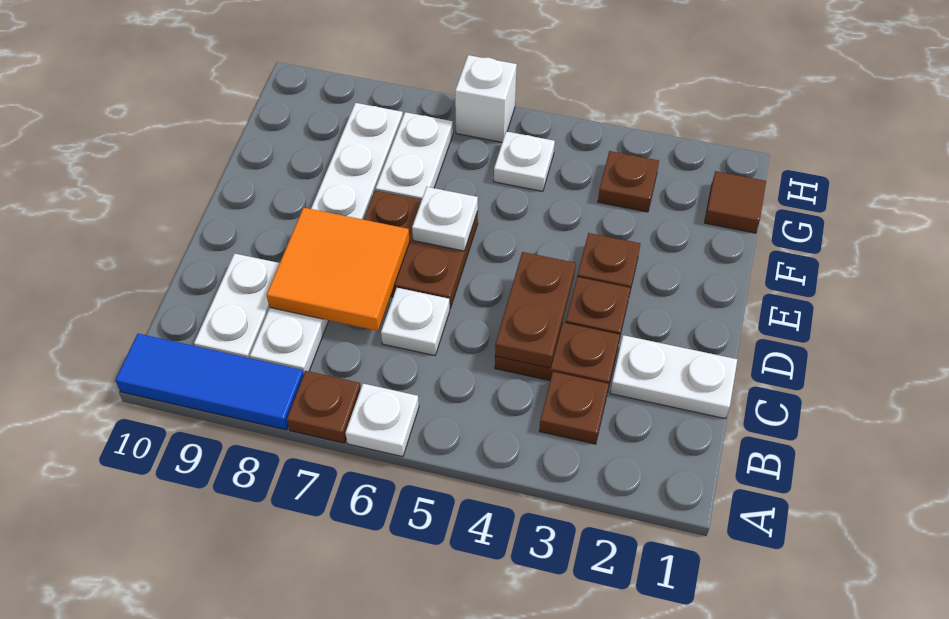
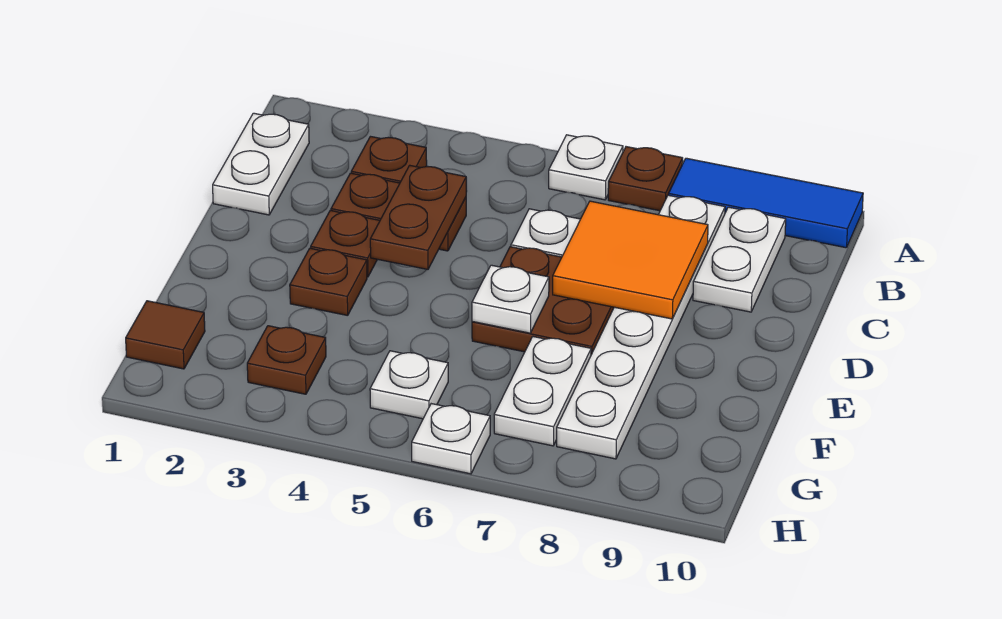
white plate C1:C2 level 1 -> white plate B1:C1 level 1
white brick H6 level 1 -> white plate H6 level 1

